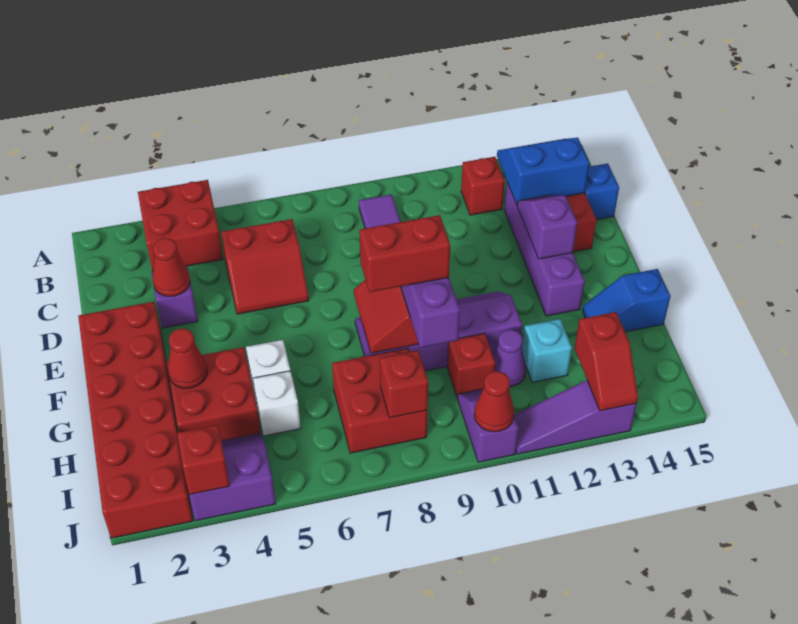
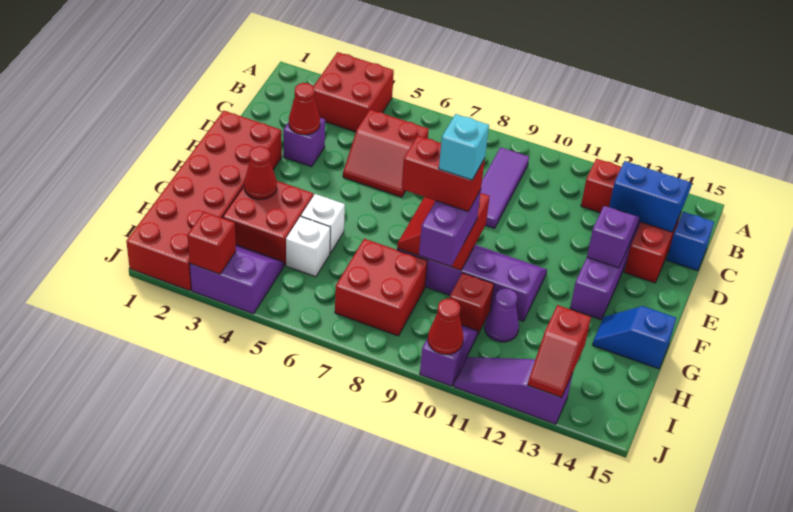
cyan brick H12 level 1 -> cyan brick G9 level 5
red brick I8 level 2 -> none

